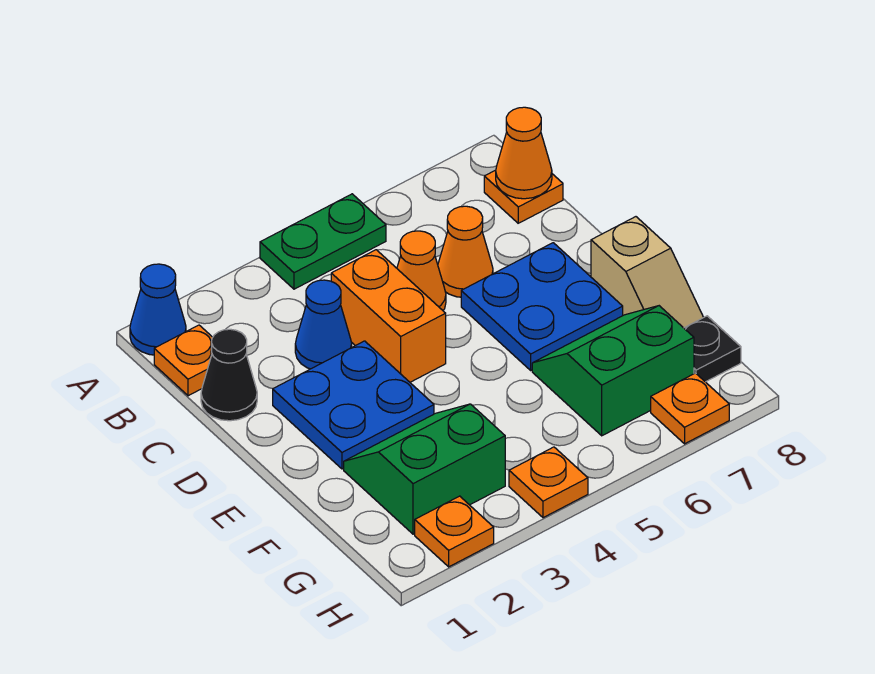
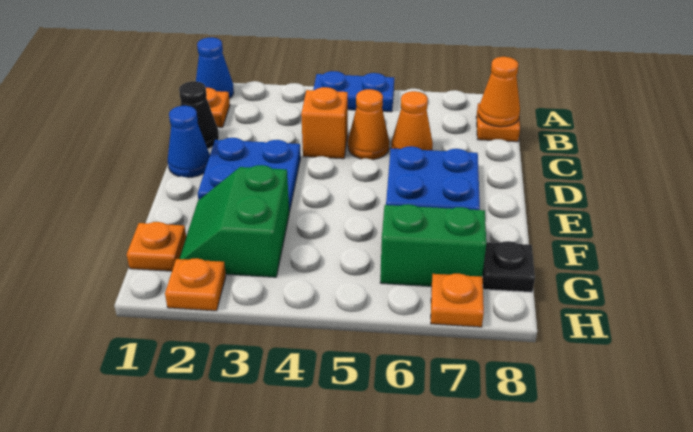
green plate A4:A5 level 1 -> blue plate A4:A5 level 1
blue cone C3 level 1 -> blue cone D1 level 1
orange brick C4:D4 level 1 -> orange brick C4 level 1
tan slope E8:F8 level 1 top E -> none
green slope F2:G3 level 1 top G -> green slope F2:G3 level 1 top 3
orange plate H4 level 1 -> orange plate G1 level 1

